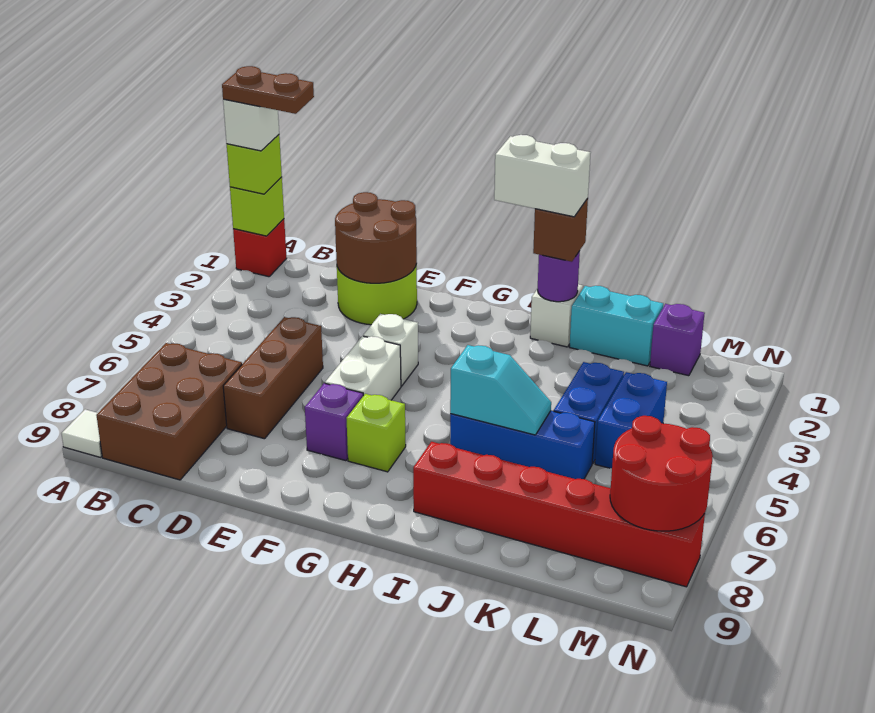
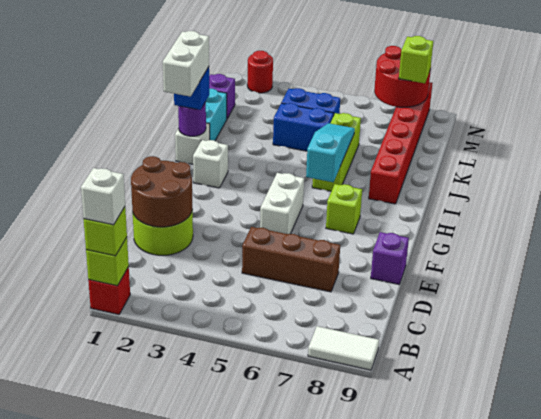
brown plate A1:B1 level 5 -> none
white tile A9 level 1 -> white tile A8:A9 level 1
brown brick B7:C9 level 1 -> none
white brick F4 level 1 -> white brick H2 level 1
white brick F5:F6 level 1 -> white brick F5:G5 level 1
purple brick F7 level 1 -> purple brick E9 level 1
brown brick I1 level 3 -> blue brick I1 level 3
blue brick I6:K6 level 1 -> lime brick I6:K6 level 1
cyan slope I6:J6 level 2 top I -> cyan slope H6:J6 level 2 top H
none -> lime brick M8 level 3
none -> red round brick N2 level 1

